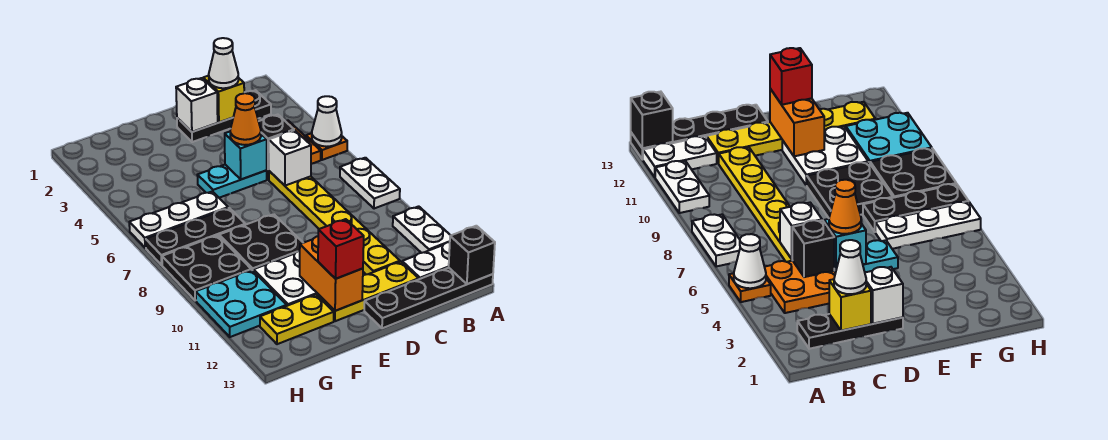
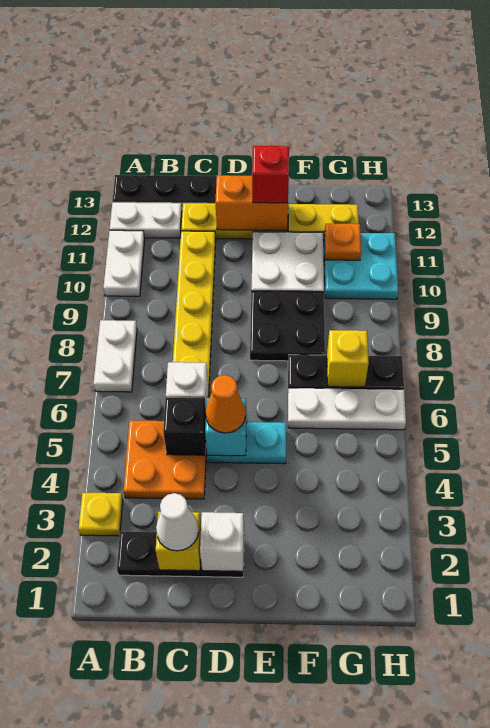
none -> yellow plate A3 level 1
orange plate A5 level 1 -> orange plate G11 level 2
white cone A5 level 2 -> none
black brick A13 level 2 -> none
orange brick E11:E12 level 2 -> orange brick D12:E12 level 2
none -> yellow brick G7 level 2
black plate G8:H9 level 1 -> none

